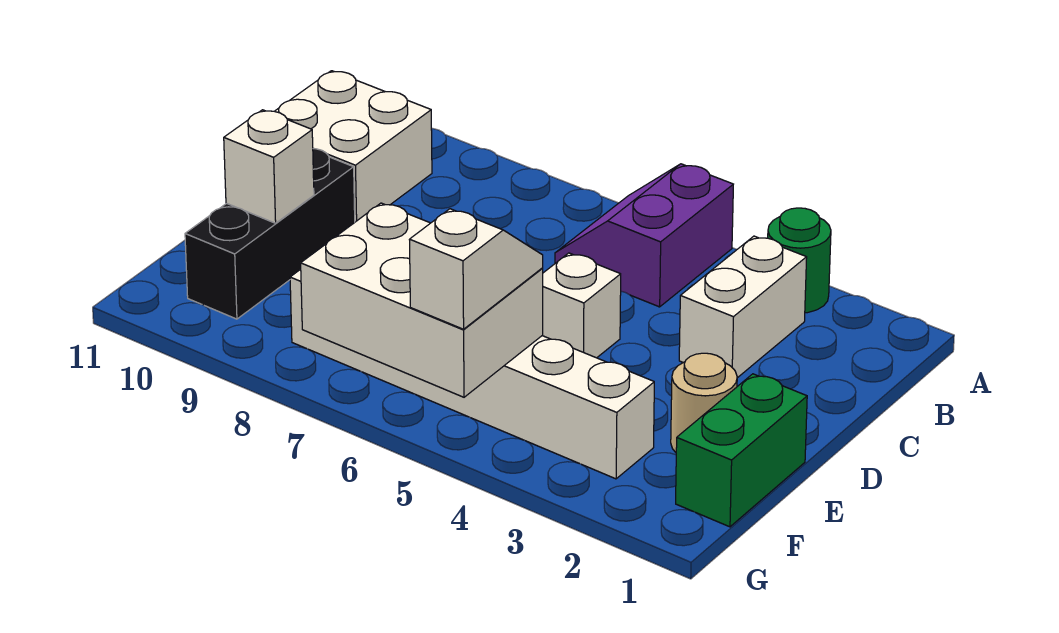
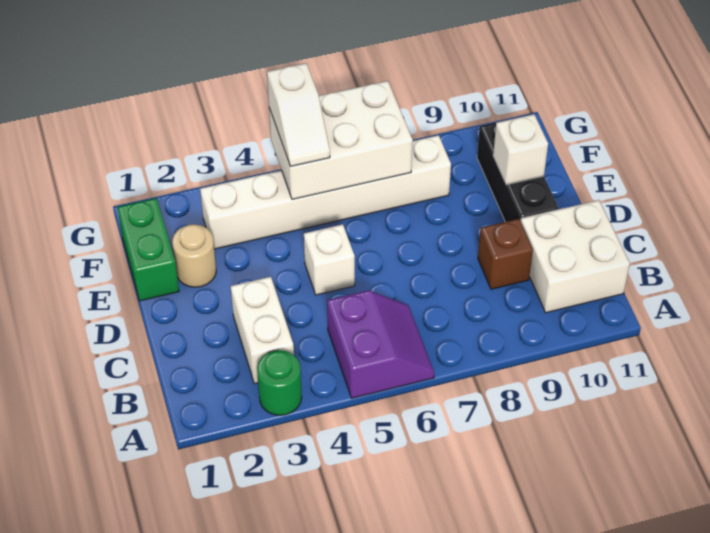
none -> brown brick C9 level 1

